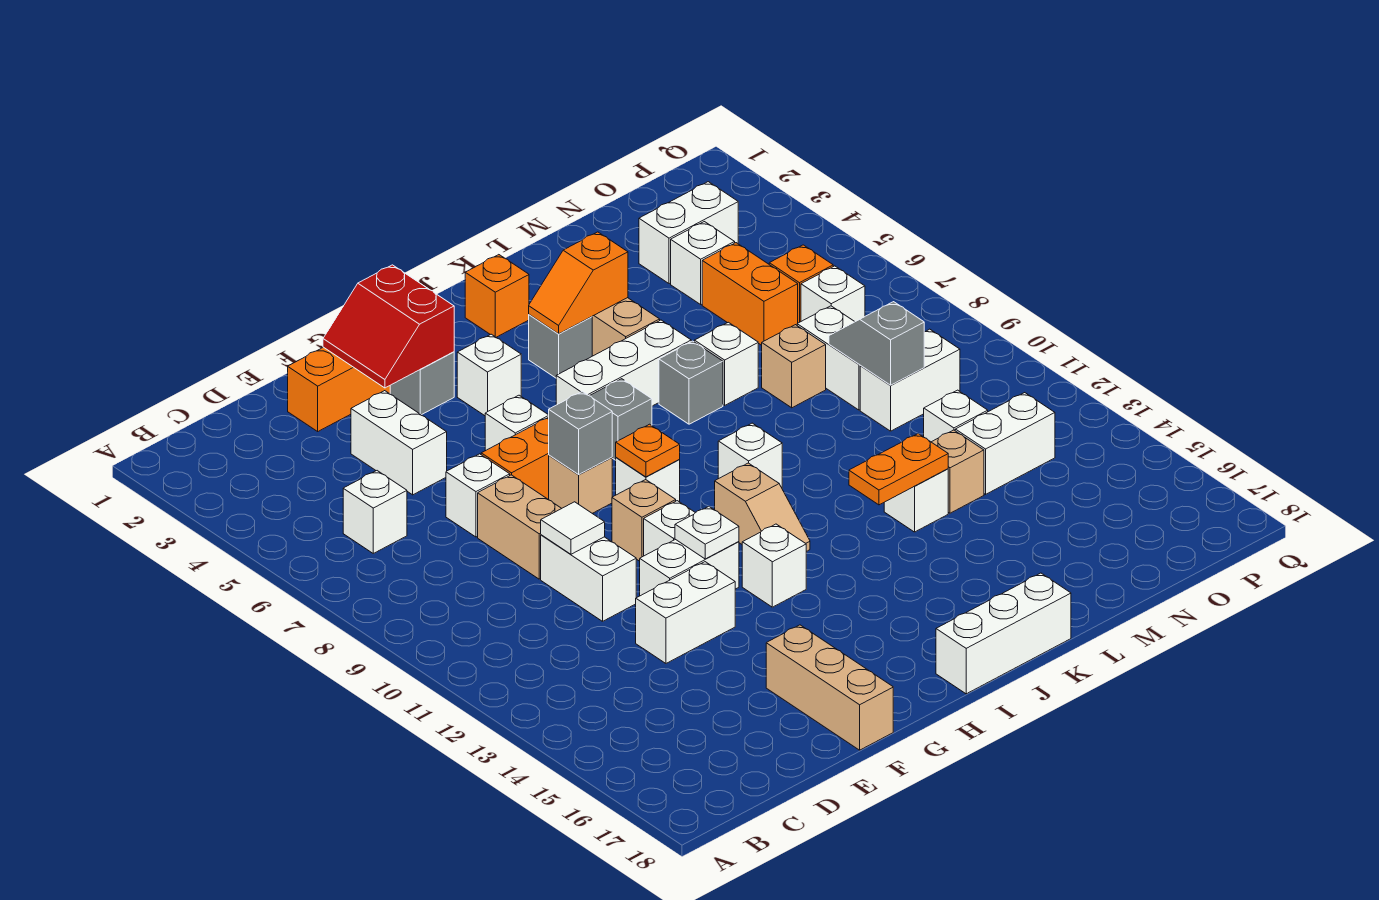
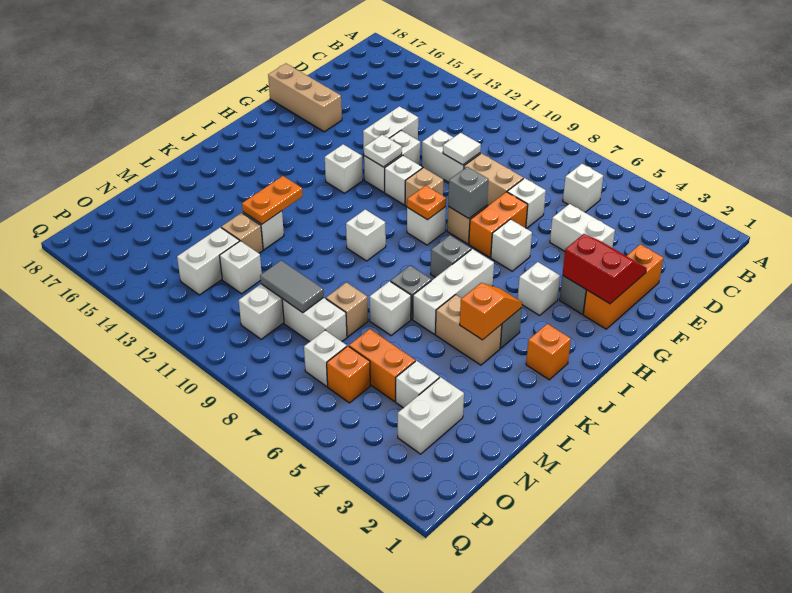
tan slope I11:I12 level 1 top 11 -> none
white brick I18:K18 level 1 -> none
grey slope N9:N10 level 2 top 10 -> grey tile N9:N10 level 2

